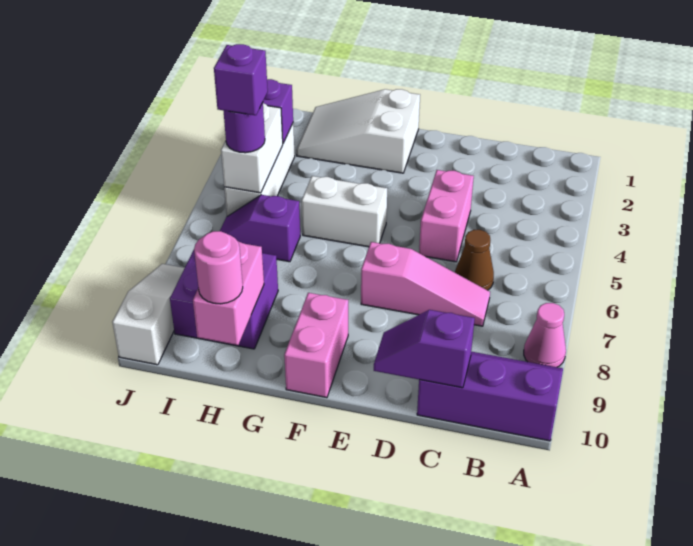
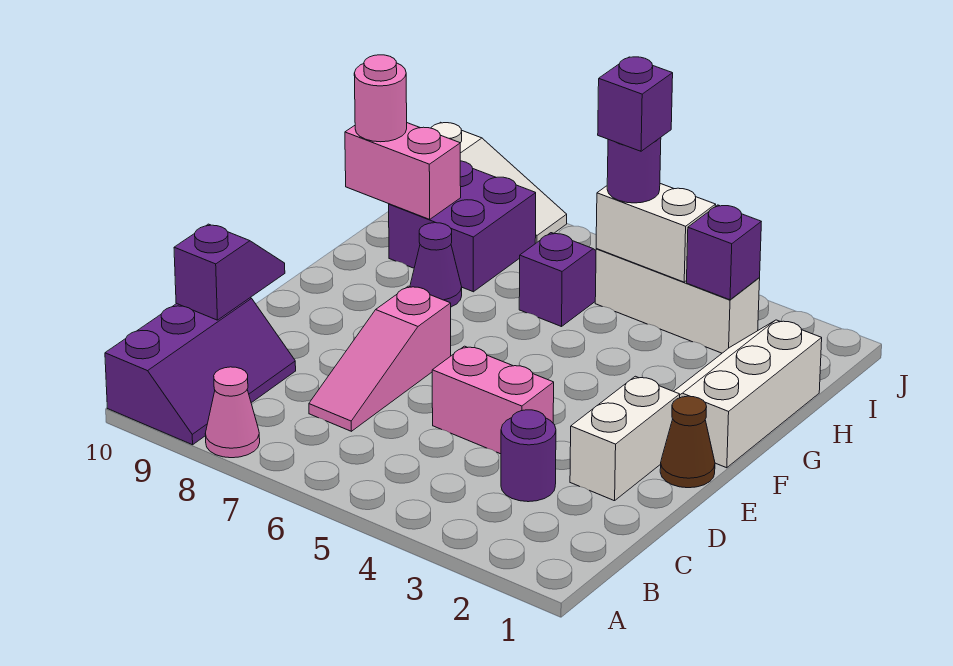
none -> purple round brick C3 level 1
brown cone C6 level 1 -> brown cone E1 level 1
white slope F1:H2 level 1 top F -> white slope F1:H2 level 1 top 1
white brick F5:G5 level 1 -> white brick D2:E2 level 1
pink brick F9:F10 level 1 -> none
none -> purple cone G8 level 1

